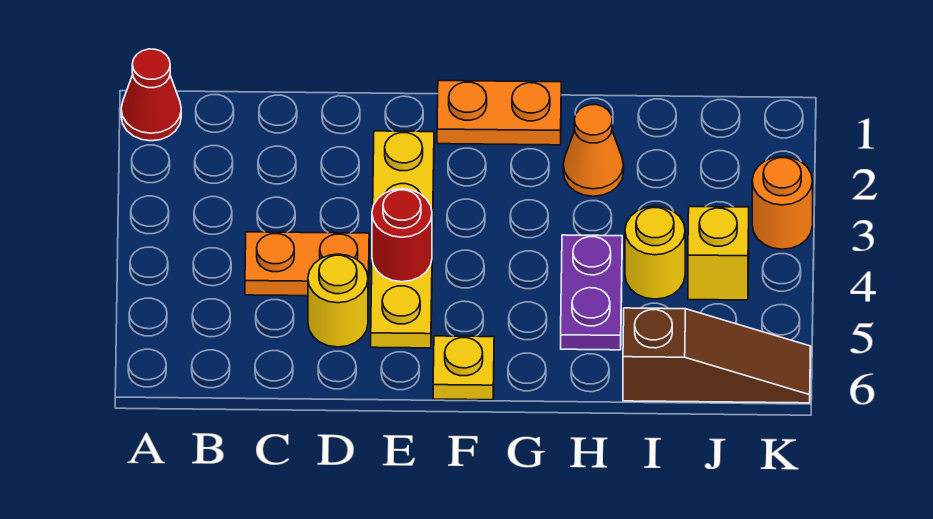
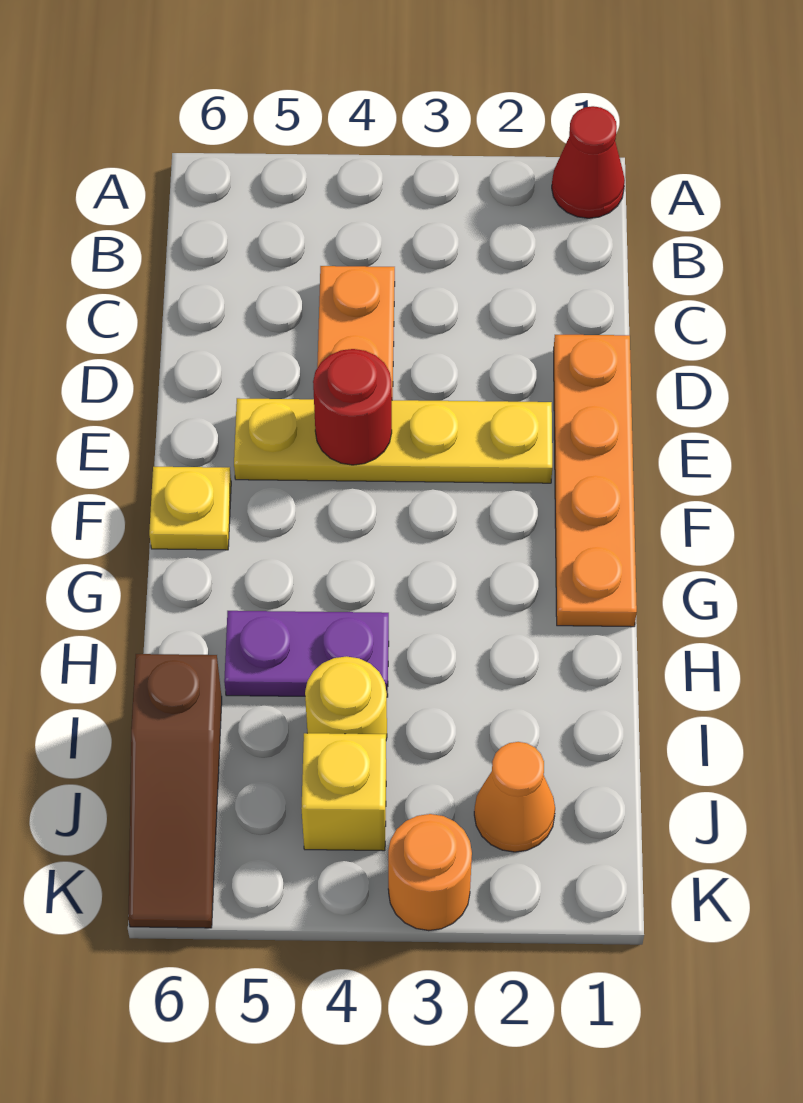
yellow round brick D5 level 1 -> none
orange plate F1:G1 level 1 -> orange plate D1:G1 level 1
orange cone H2 level 1 -> orange cone J2 level 1

